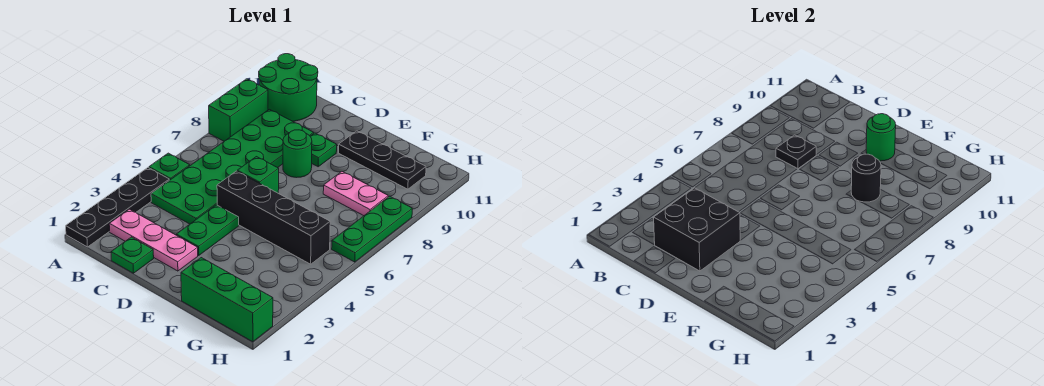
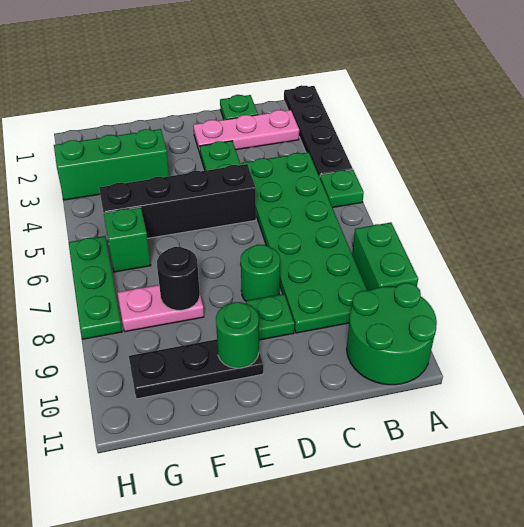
black brick C2:D3 level 2 -> none
black plate C8 level 2 -> none
green brick D6 level 1 -> green brick G6 level 1
green brick F1:H1 level 1 -> green brick F3:H3 level 1

